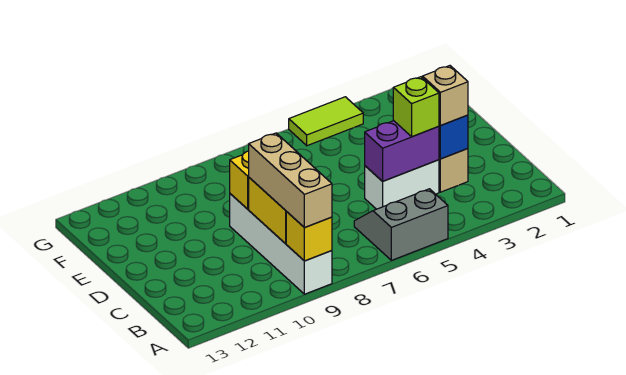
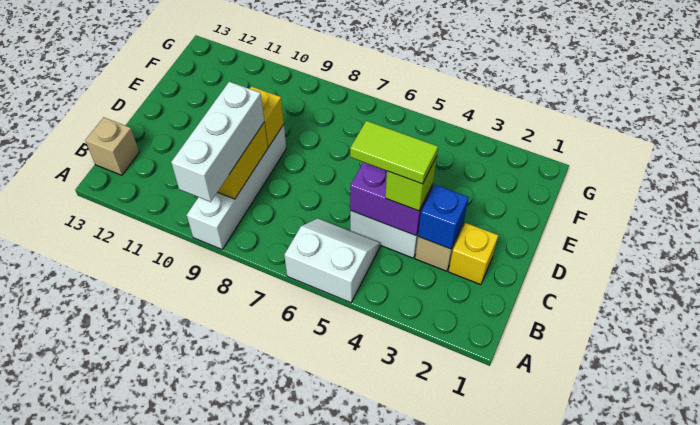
grey slope A5:B6 level 1 top A -> white slope A5:B6 level 1 top A
yellow brick A9 level 2 -> yellow brick C2 level 1
tan brick A9:C9 level 3 -> white brick A9:C9 level 3
tan brick C3 level 3 -> tan brick B13 level 1
lime tile G4:G5 level 1 -> lime tile C4:C5 level 4

